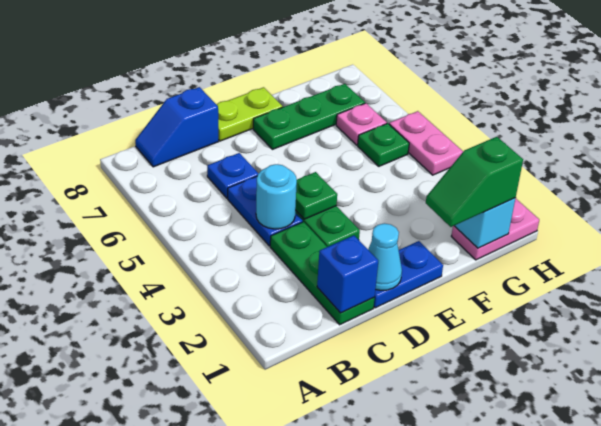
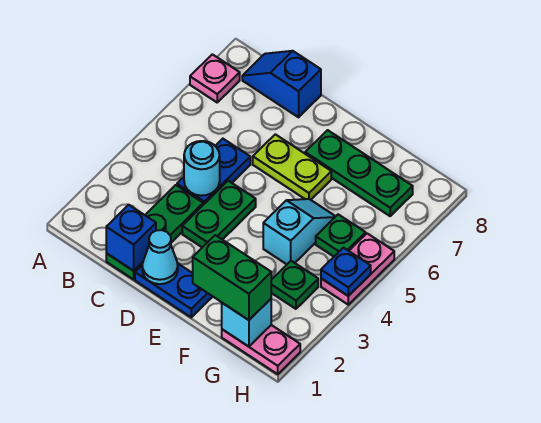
blue plate C6 level 1 -> blue plate H4 level 2
green plate D4 level 2 -> green plate G3 level 1
lime plate D8:E8 level 1 -> lime plate D6:E6 level 1
green slope F1:G1 level 3 top G -> green brick F1:G1 level 3
none -> cyan slope F4:F5 level 1 top 4
pink plate G6 level 1 -> pink plate A7 level 1

